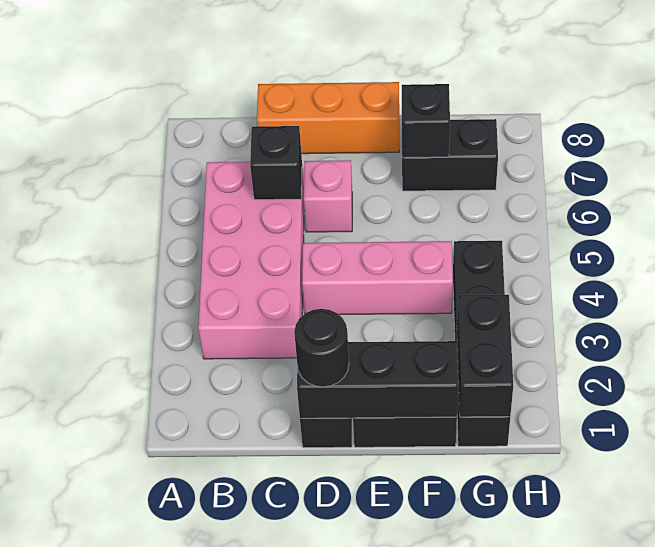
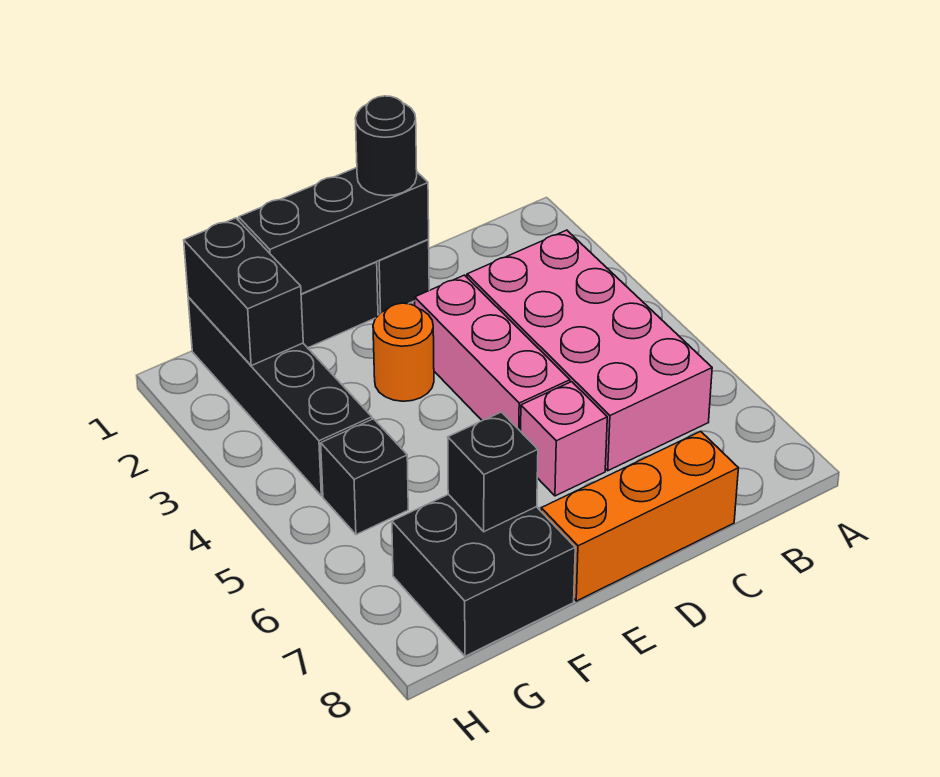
black brick C6 level 2 -> black brick G5 level 1
pink brick D4:F4 level 1 -> pink brick D3:D5 level 1
none -> orange round brick E3 level 1
black brick F7:G7 level 1 -> black brick F7:G8 level 1

